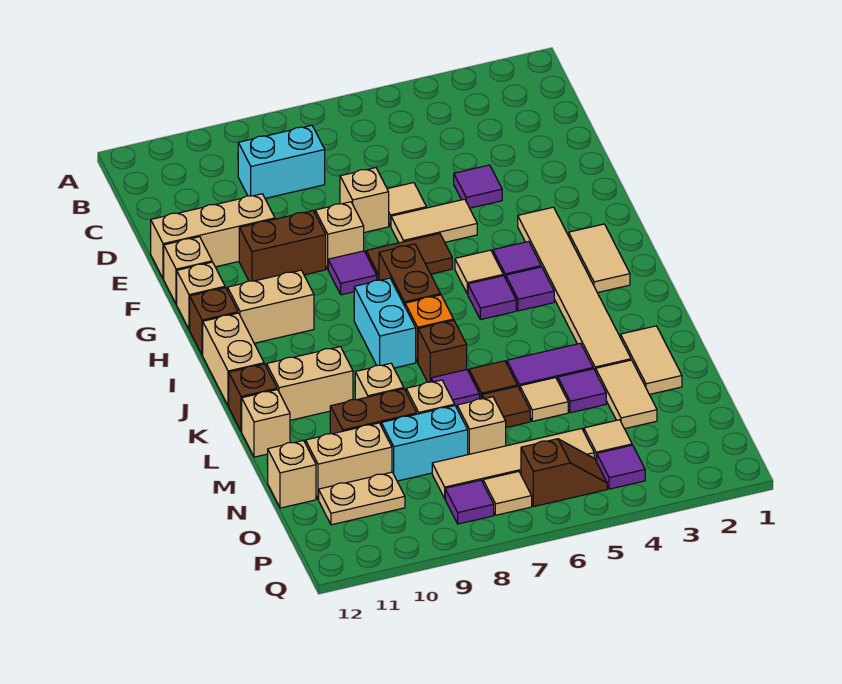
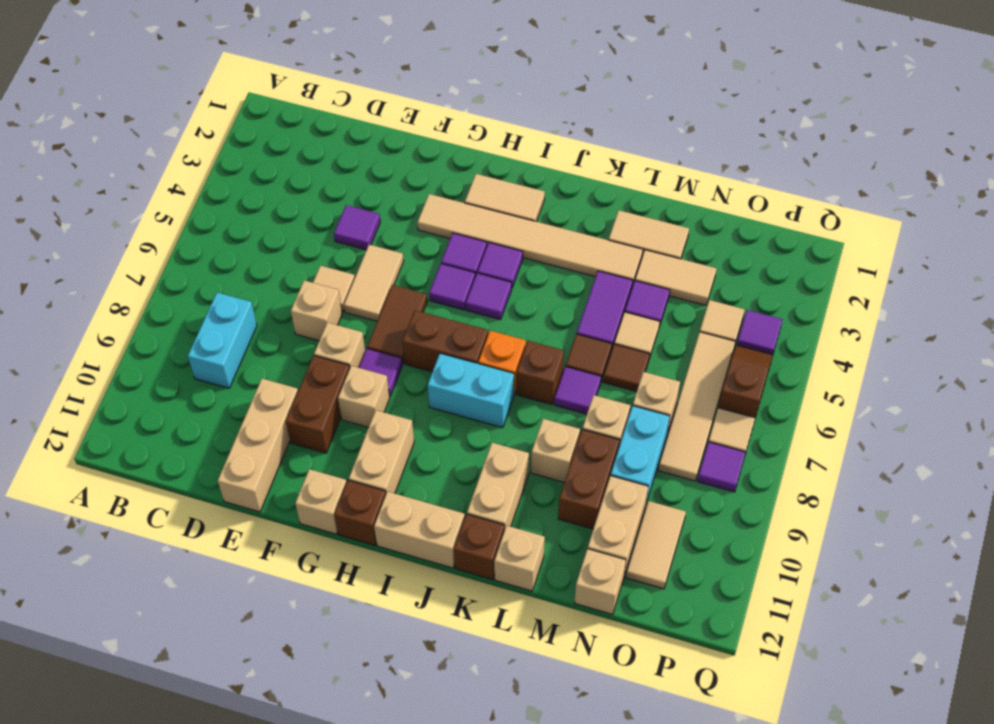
tan brick F12 level 1 -> tan brick G9 level 1
tan tile H5 level 1 -> purple tile H5 level 1
tan plate O10:O11 level 1 -> tan tile O10:O11 level 1

